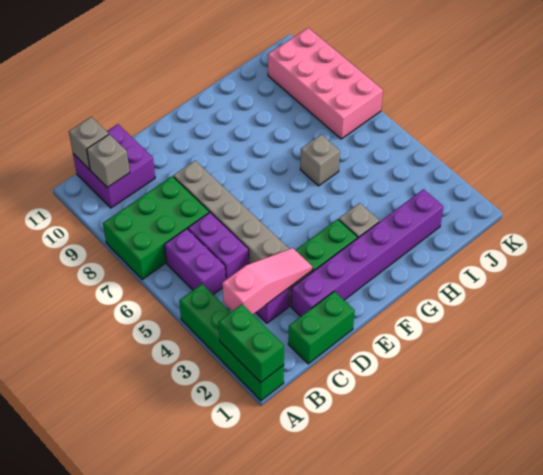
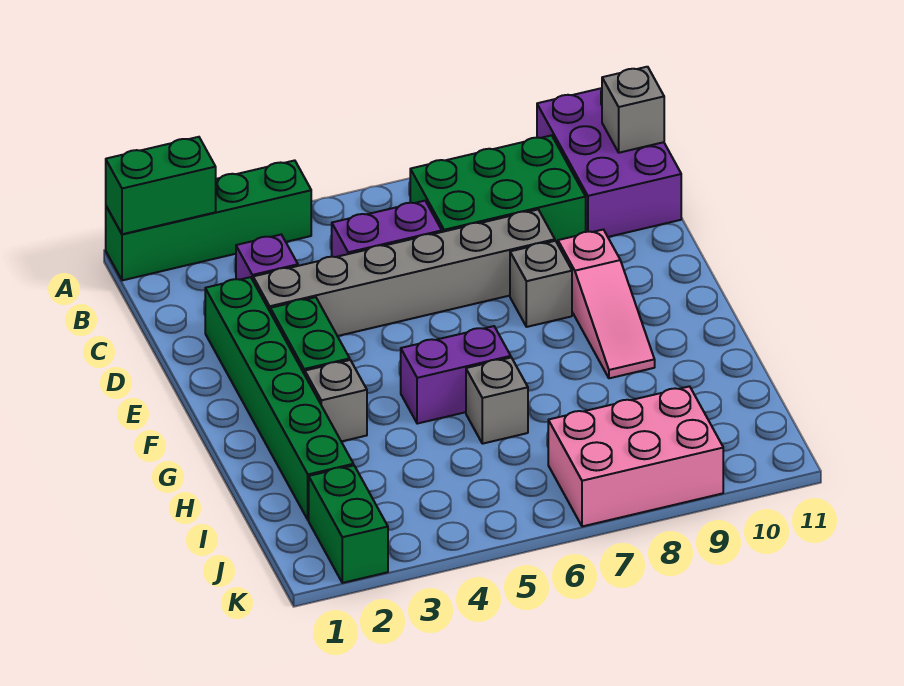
green brick A7:C8 level 1 -> green brick B7:C9 level 1
pink slope B3:D3 level 2 top B -> pink slope E9:G9 level 1 top E
purple brick B5:B6 level 1 -> purple brick G5:G6 level 1
purple brick B10:C11 level 1 -> purple brick A10:C11 level 1
grey brick B10 level 2 -> grey brick E8 level 1
green brick C1:D1 level 1 -> green brick J2:K2 level 1
purple brick D2:I2 level 1 -> green brick D2:I2 level 1
pink brick J7:K10 level 1 -> pink brick J7:K9 level 1

